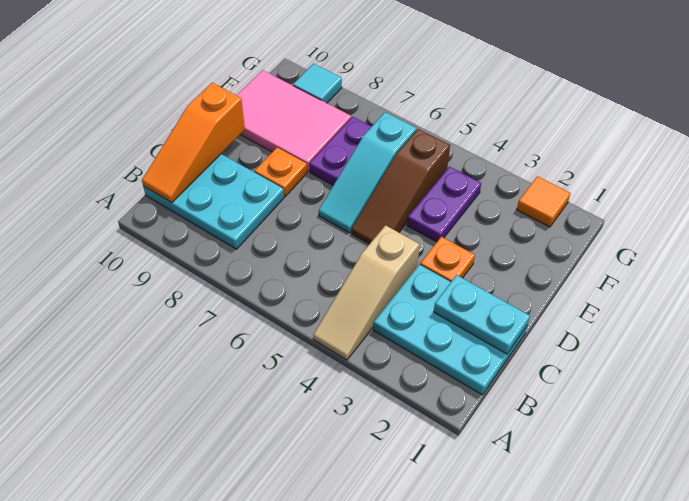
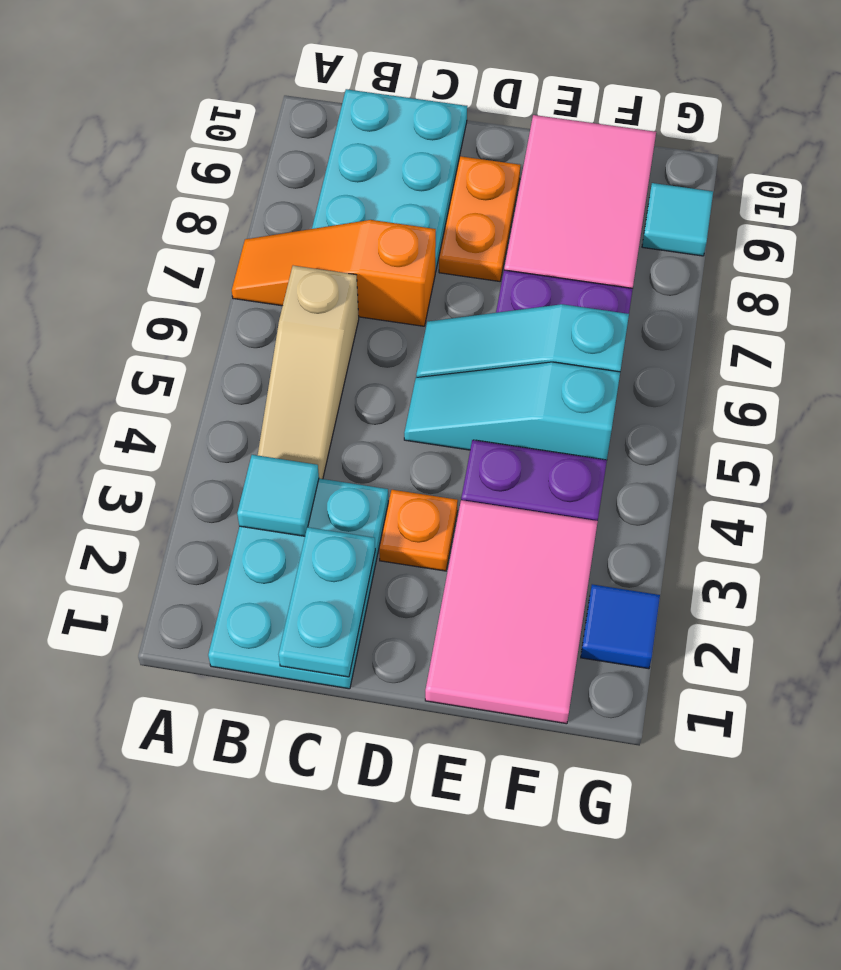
tan slope A4:C4 level 1 top C -> tan slope B4:B6 level 1 top 6
none -> cyan tile B3 level 2
orange slope B10:D10 level 2 top D -> orange slope A7:C7 level 1 top C
brown slope D5:F5 level 1 top F -> cyan slope D5:F5 level 1 top F
orange plate D8 level 1 -> orange plate D8:D9 level 1
none -> pink tile E1:F3 level 1
orange tile G2 level 1 -> blue tile G2 level 1

